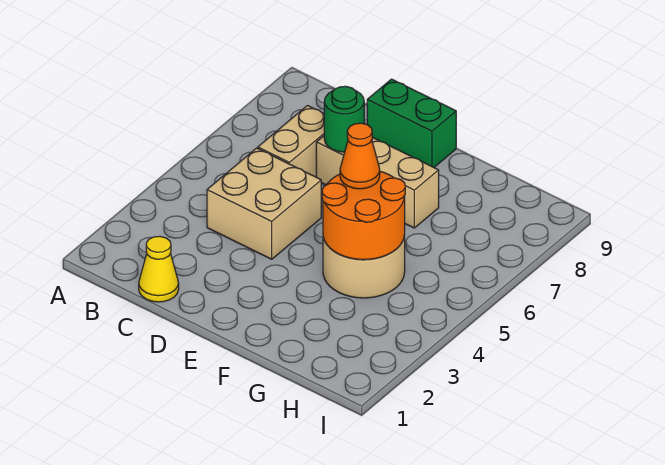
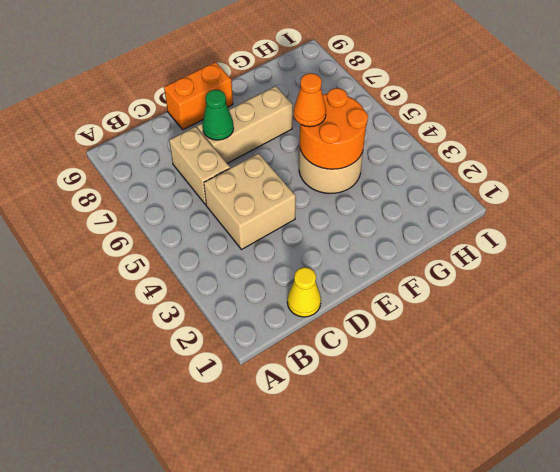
green round brick D7 level 2 -> green cone D7 level 2
green brick D9:E9 level 1 -> orange brick D9:E9 level 1

